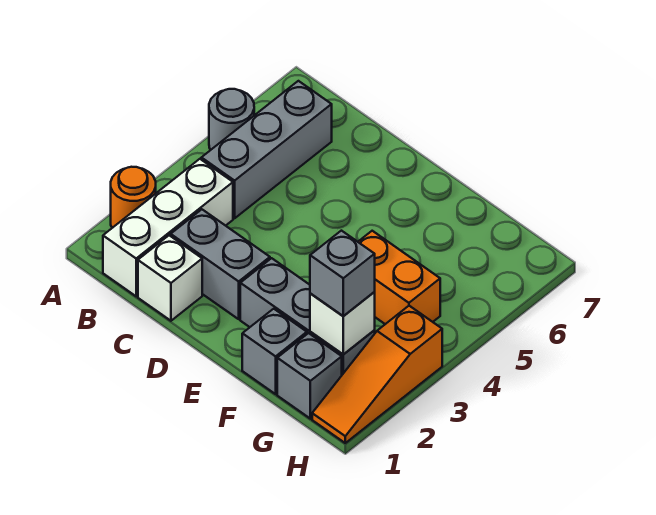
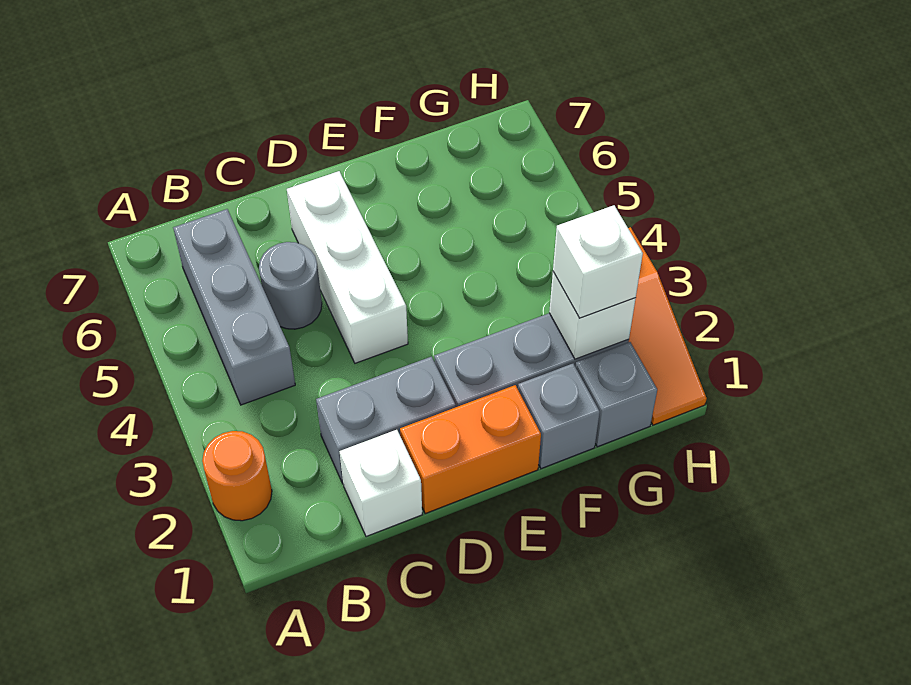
grey round brick A5 level 1 -> grey round brick C5 level 1
white brick B1:B3 level 1 -> white brick D4:D6 level 1
orange brick F4:G4 level 1 -> orange brick D1:E1 level 1
grey brick G2 level 3 -> white brick G2 level 3

